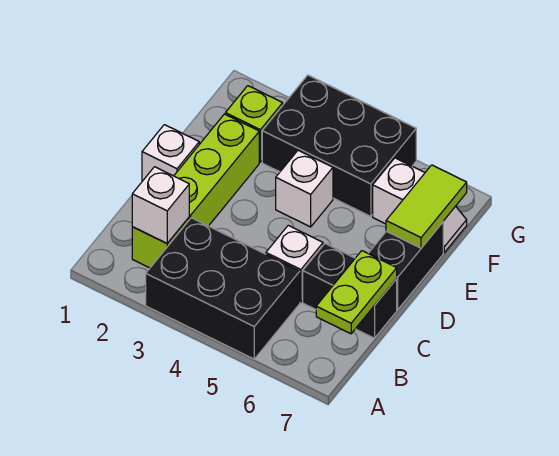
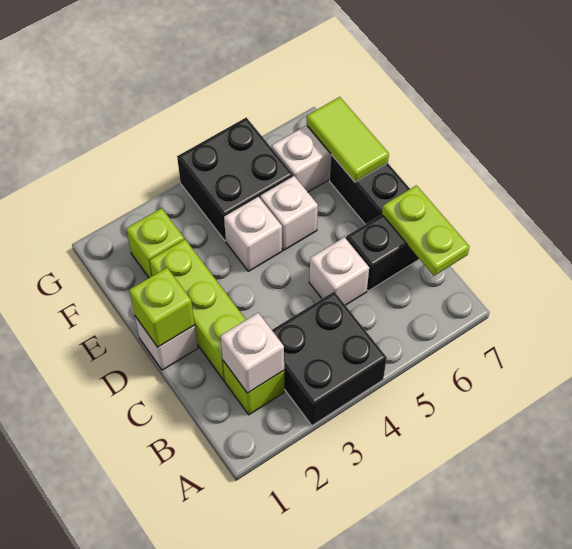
black brick A3:B5 level 1 -> black brick A3:B4 level 1
none -> lime brick D1 level 2
none -> white brick E5 level 1
black brick F3:G5 level 1 -> black brick F4:G5 level 1

